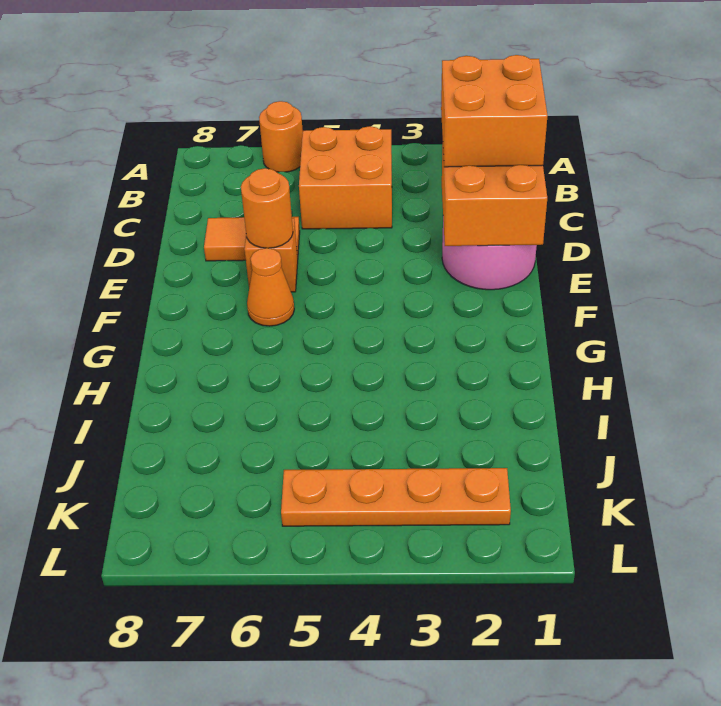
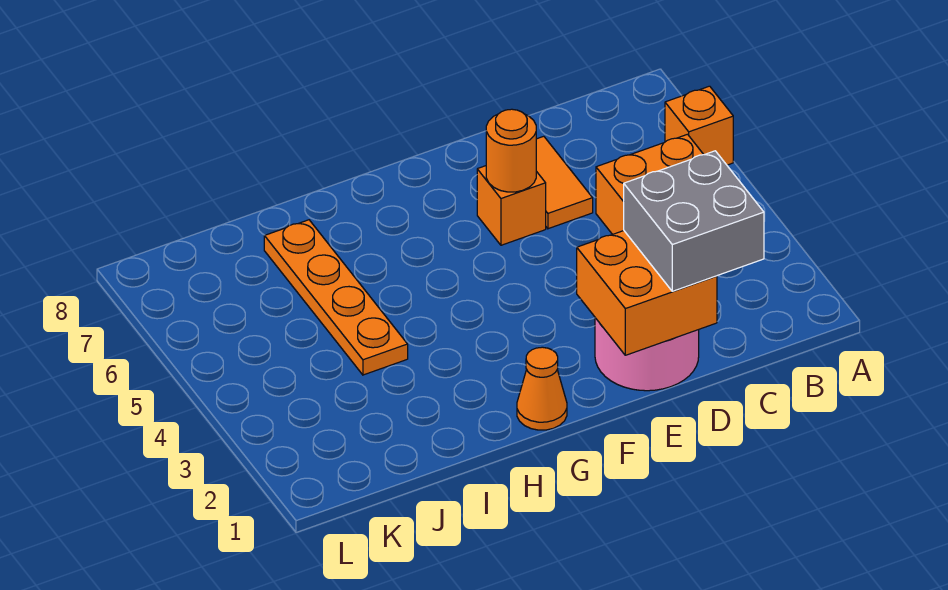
orange round brick A6 level 1 -> orange brick A6 level 1
orange brick C1:D2 level 3 -> grey brick C1:D2 level 3
orange cone F6 level 1 -> orange cone G1 level 1
orange plate K2:K5 level 1 -> orange plate I4:I7 level 1

